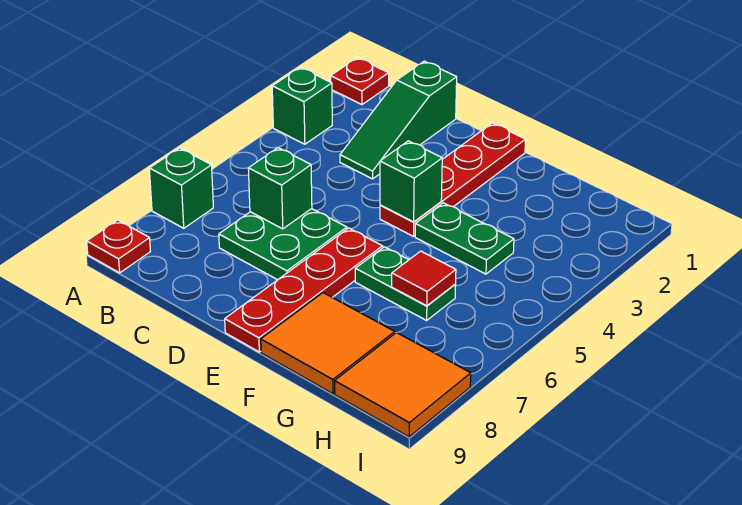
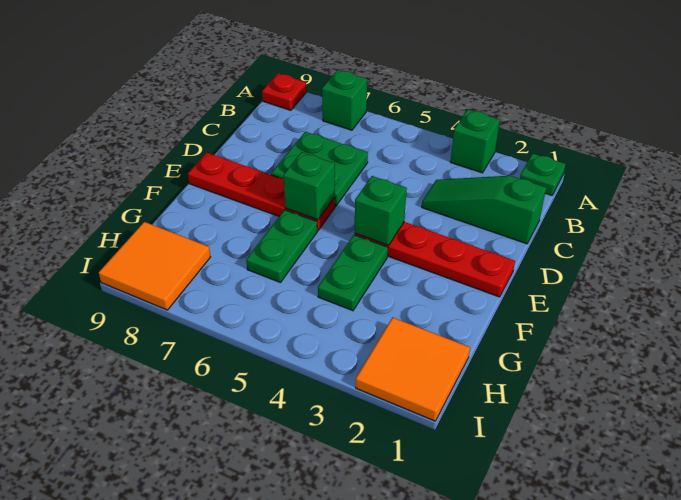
red plate A1 level 1 -> green plate A1 level 1
green brick C6 level 2 -> green brick E6 level 2
orange tile F8:G9 level 1 -> orange tile H1:I2 level 1
red tile G6 level 2 -> none

